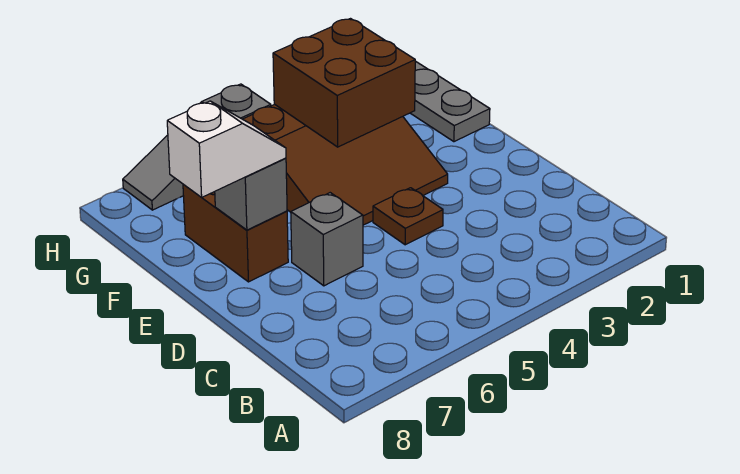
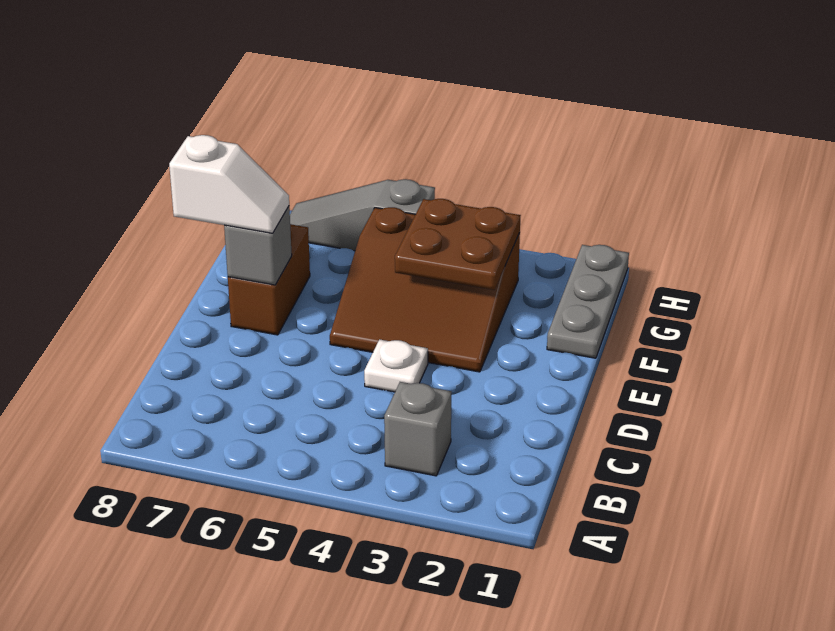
brown plate D4 level 1 -> white plate D4 level 1
grey brick D6 level 1 -> grey brick B3 level 1
brown brick F3:G4 level 2 -> brown plate F3:G4 level 2

